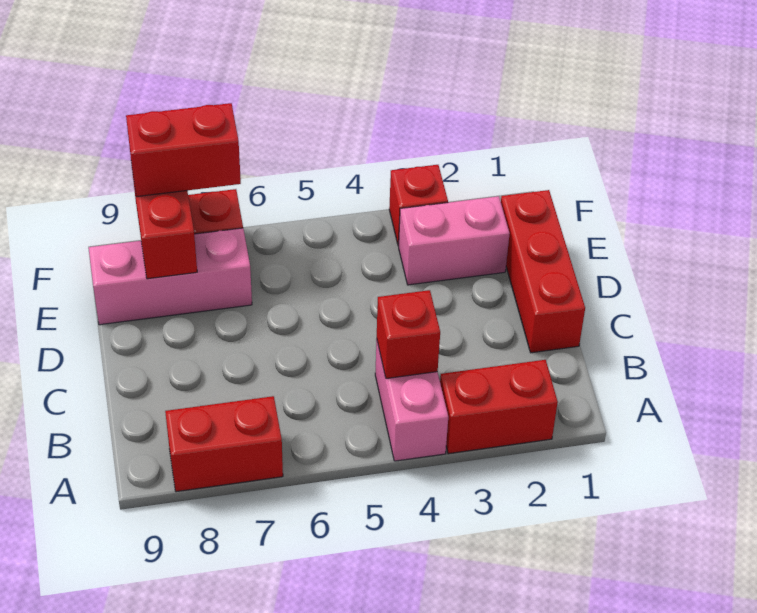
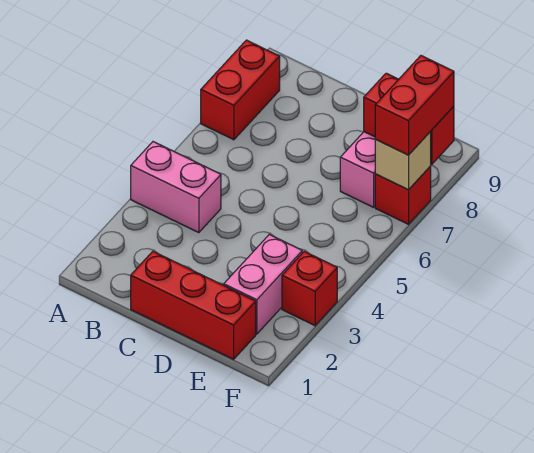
red brick A2:A3 level 1 -> none
red brick B4 level 2 -> none
none -> tan brick F7 level 2

